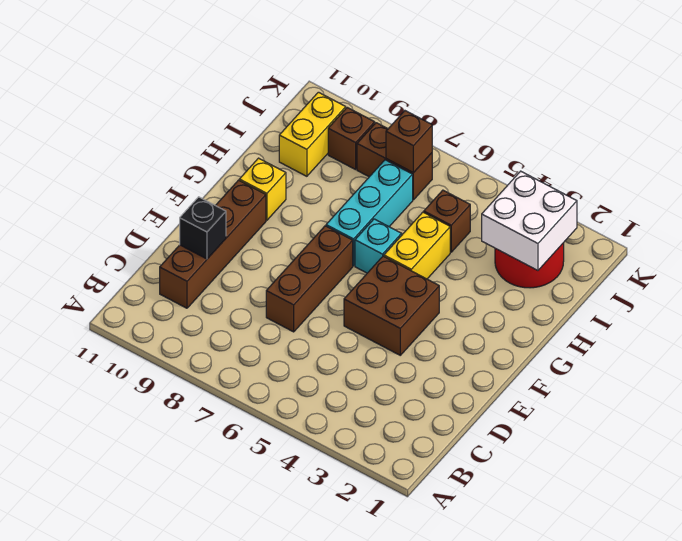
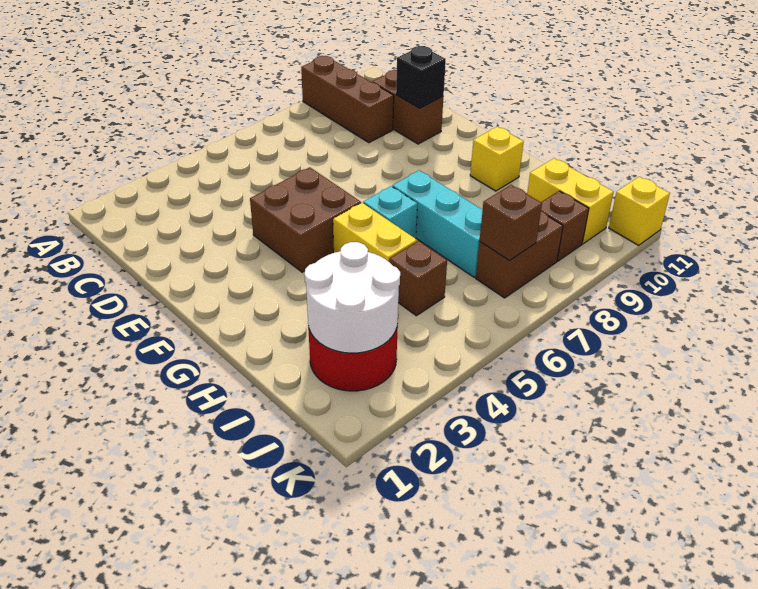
brown brick C10:F10 level 1 -> brown brick C10:D10 level 1
brown brick D7:F7 level 1 -> brown brick A9:C9 level 1
white brick I2:J3 level 2 -> white round brick I2:J3 level 2
none -> yellow brick K11 level 1

